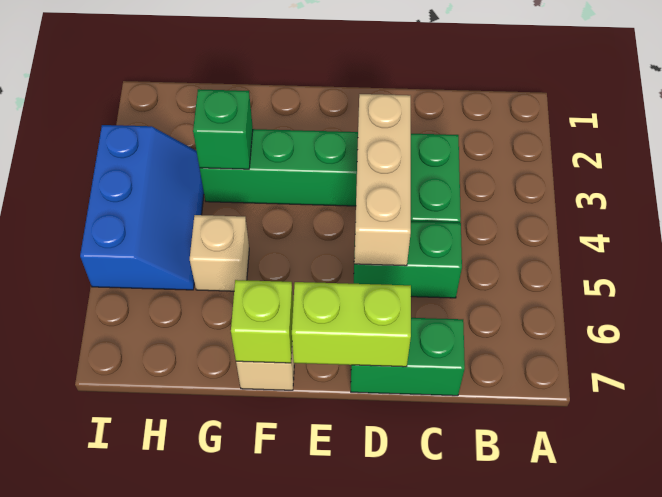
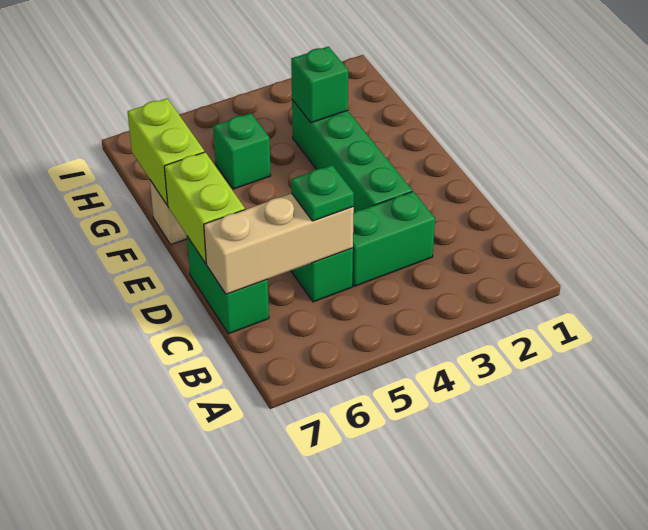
none -> green plate C5 level 3
tan brick D3:D5 level 2 -> tan brick C5:C7 level 2
lime brick F7 level 2 -> lime brick F7:G7 level 2
tan brick G5 level 1 -> green brick G5 level 1
blue slope H3:I5 level 1 top I -> none

